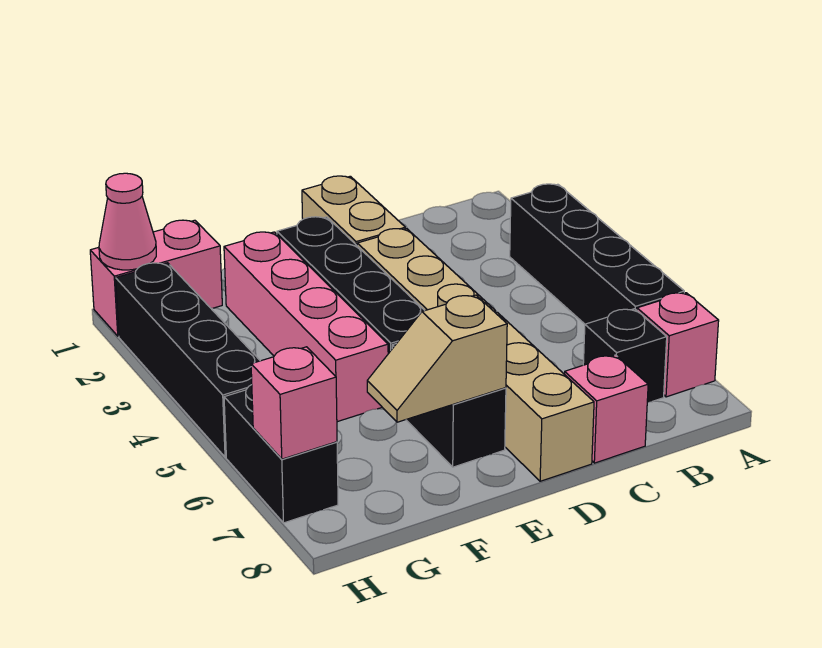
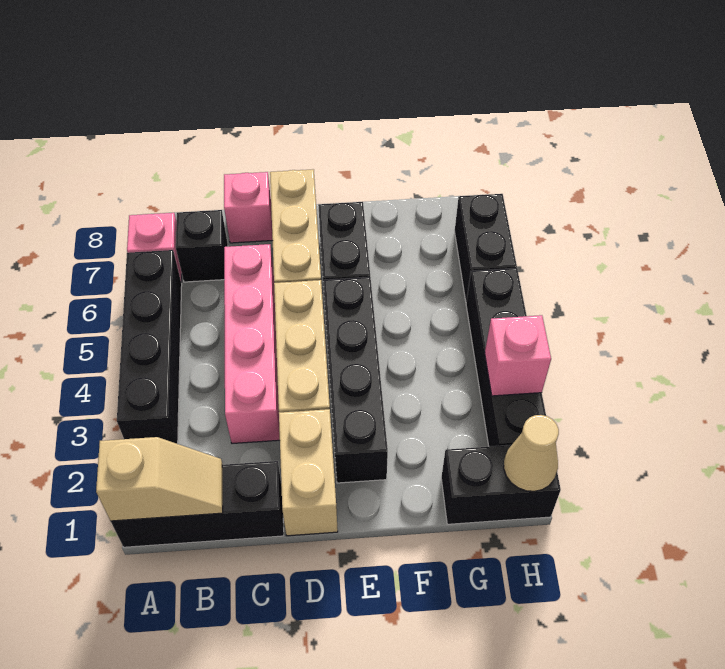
none -> black brick A1:C1 level 1
tan slope E7:F7 level 2 top E -> tan slope A1:B1 level 2 top A
pink brick F2:F5 level 1 -> pink brick C3:C6 level 1
pink brick G1:H1 level 1 -> black brick G1:H1 level 1
pink cone H1 level 2 -> tan cone H1 level 2
pink brick H7 level 2 -> pink brick H3 level 2

